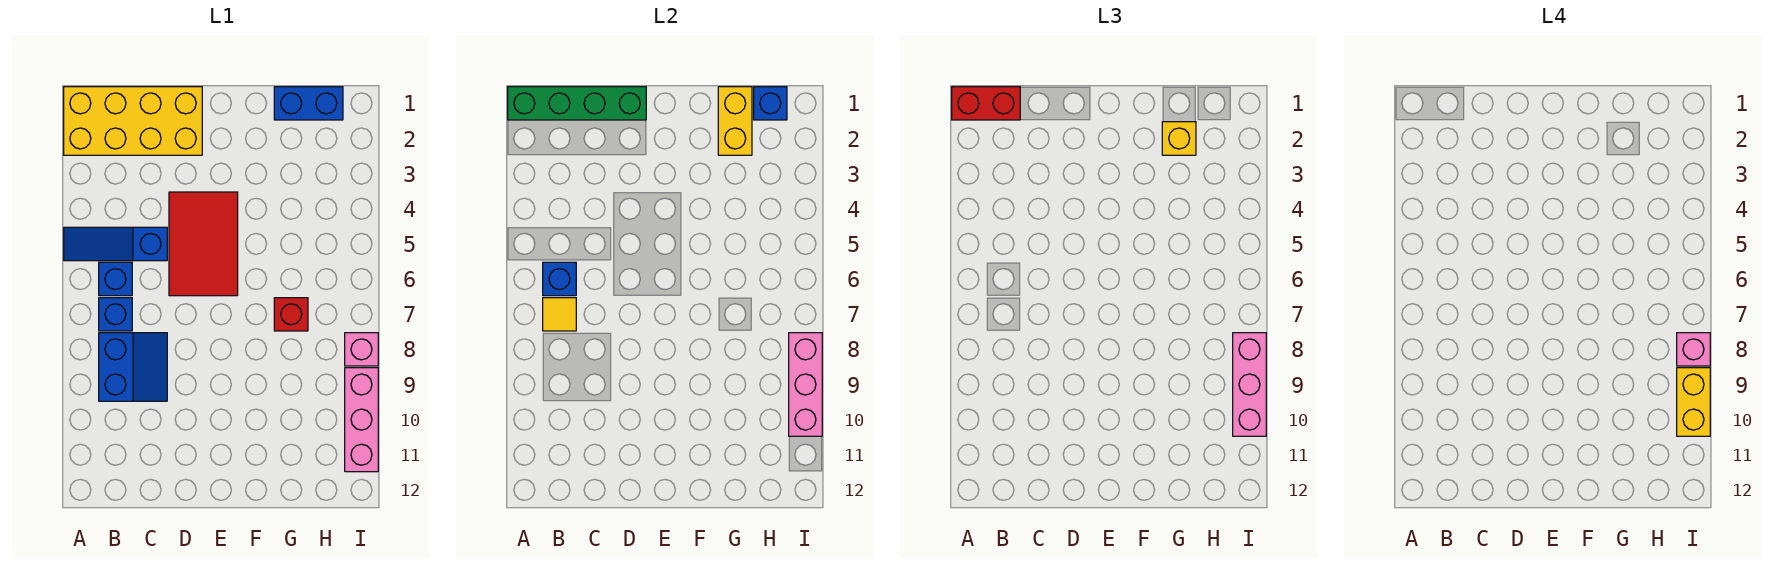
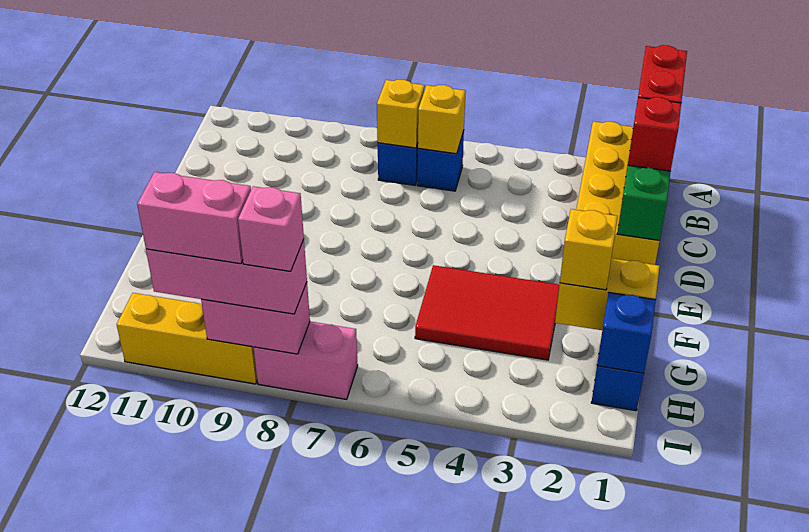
blue slope A5:C5 level 1 top C -> none
blue brick B6 level 2 -> yellow brick B6 level 2
yellow tile B7 level 2 -> yellow brick B7 level 2
blue slope B8:C9 level 1 top B -> none
red tile D4:E6 level 1 -> red tile F3:G5 level 1
red brick G7 level 1 -> red brick C1 level 3
pink brick I8 level 1 -> pink brick I7:I8 level 1
pink brick I8:I10 level 2 -> pink brick I8:I9 level 2
pink brick I9:I11 level 1 -> yellow brick I9:I11 level 1
yellow brick I9:I10 level 4 -> pink brick I9:I10 level 4

